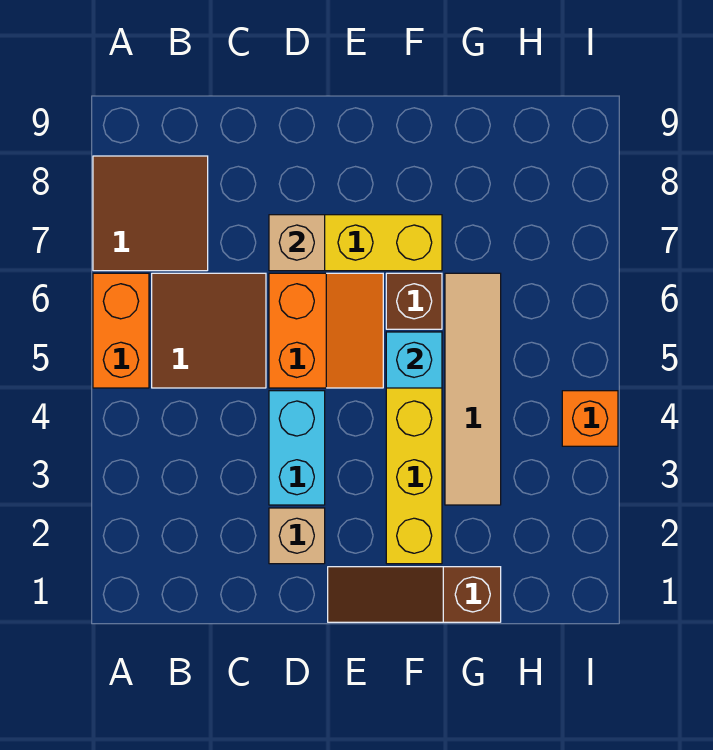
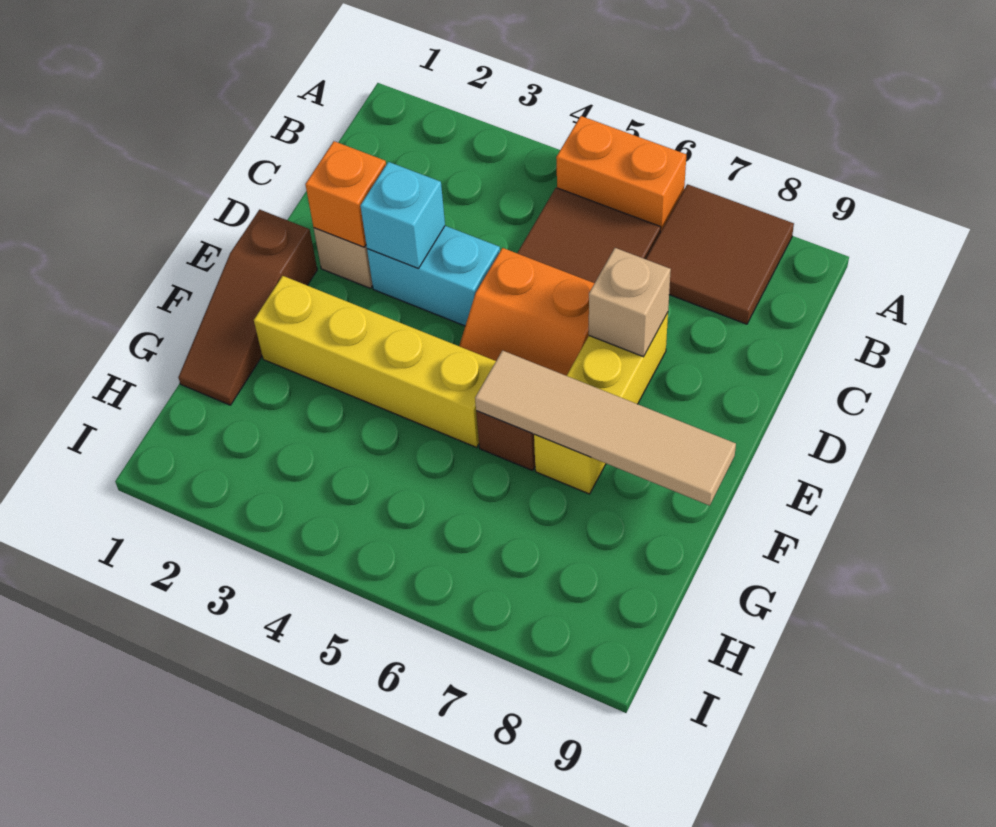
brown slope E1:G1 level 1 top G -> brown slope E1:G1 level 1 top E
cyan brick F5 level 2 -> cyan brick D3 level 2
tan tile G3:G6 level 1 -> tan tile F6:F9 level 2
orange brick I4 level 1 -> orange brick D2 level 2

